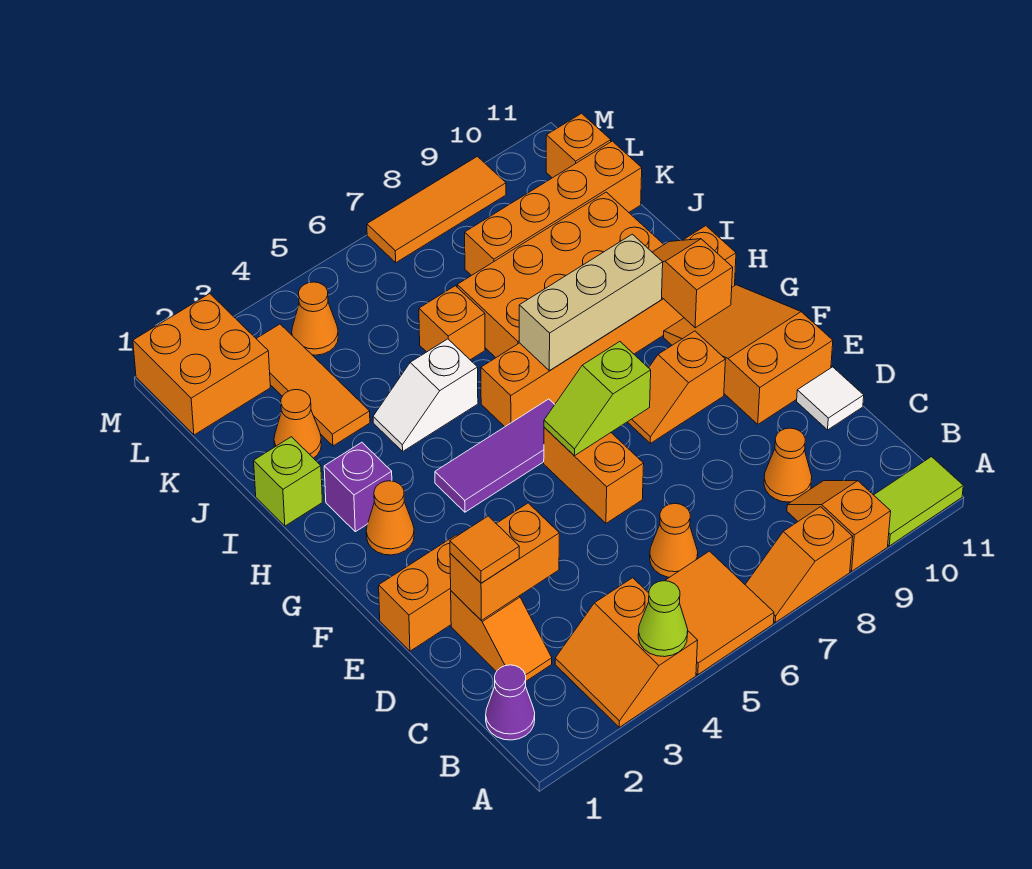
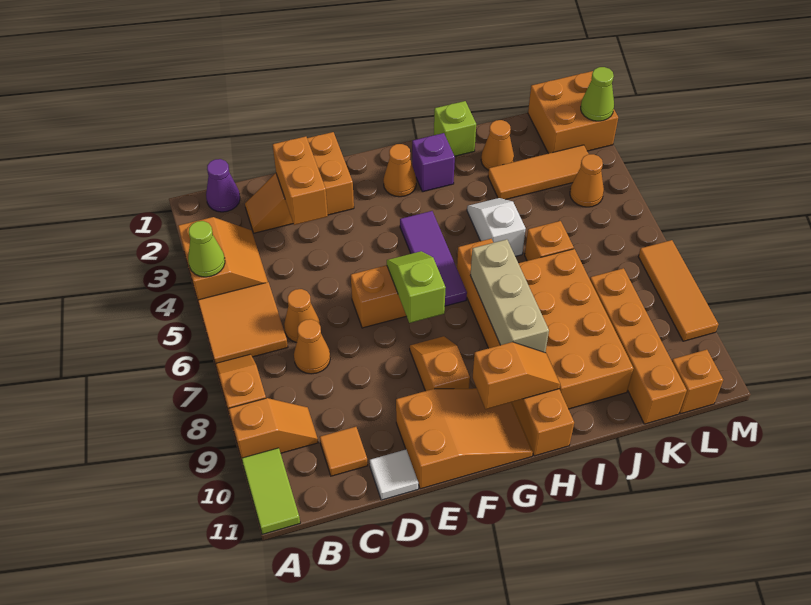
orange slope A3:B4 level 1 top 4 -> orange slope A3:B4 level 1 top A
orange cone C9 level 1 -> orange cone C7 level 1
orange tile D2 level 3 -> orange tile C10 level 1
none -> lime cone M2 level 2

